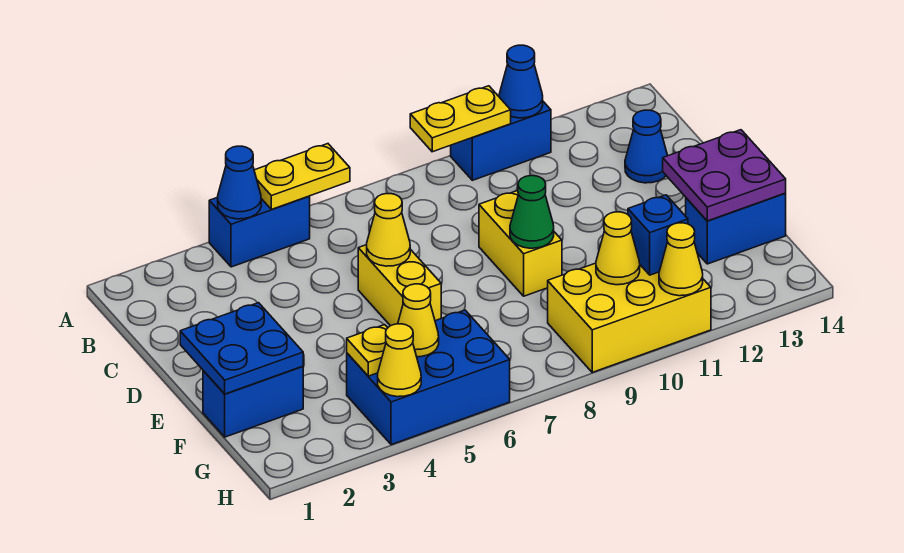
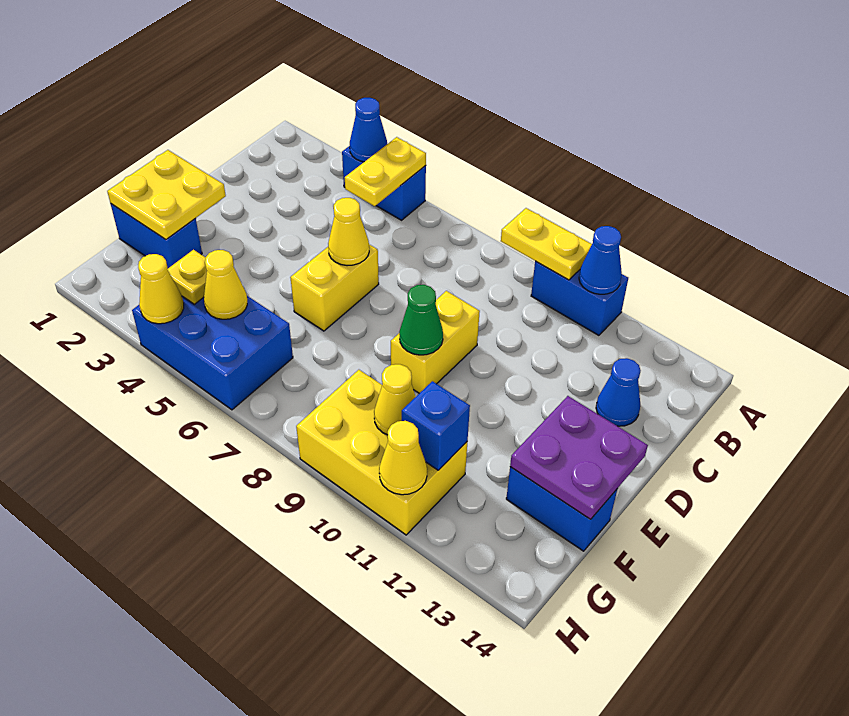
yellow plate A5:A6 level 2 -> yellow plate A5:B5 level 2
blue plate E1:F2 level 2 -> yellow plate E1:F2 level 2

